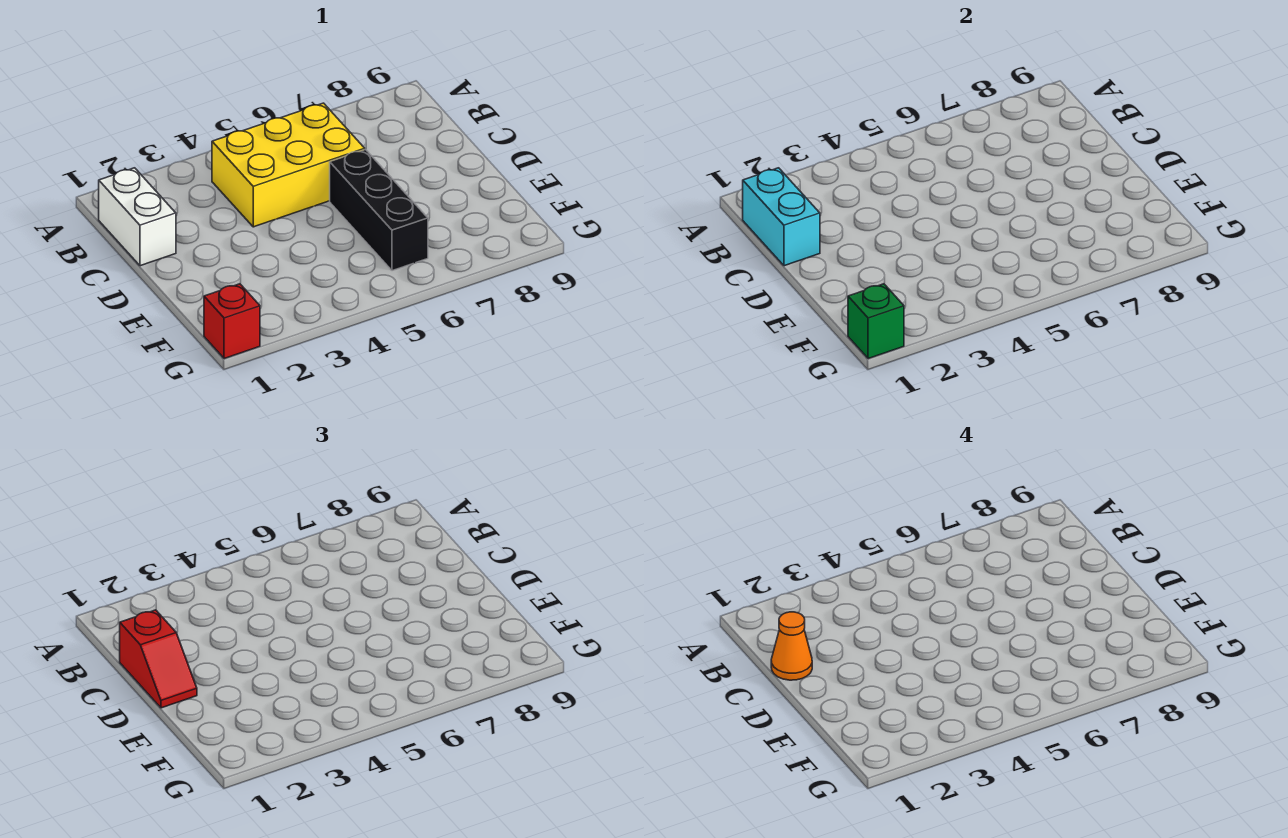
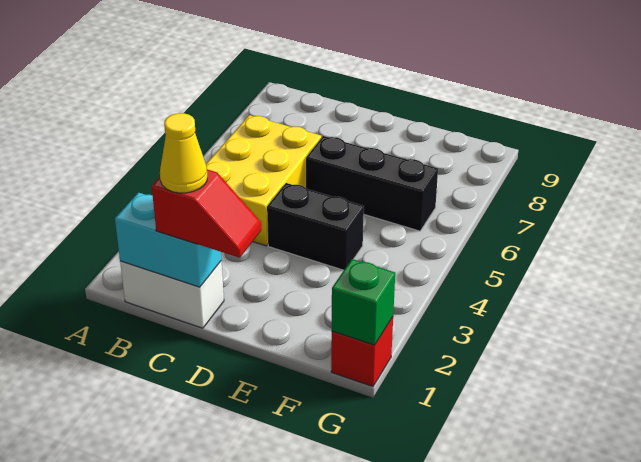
orange cone C1 level 4 -> yellow cone C1 level 4
none -> black brick D4:E4 level 1

